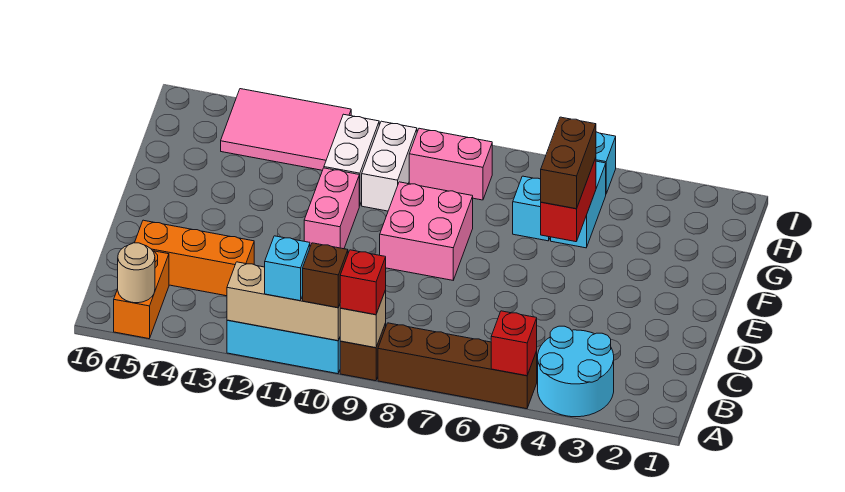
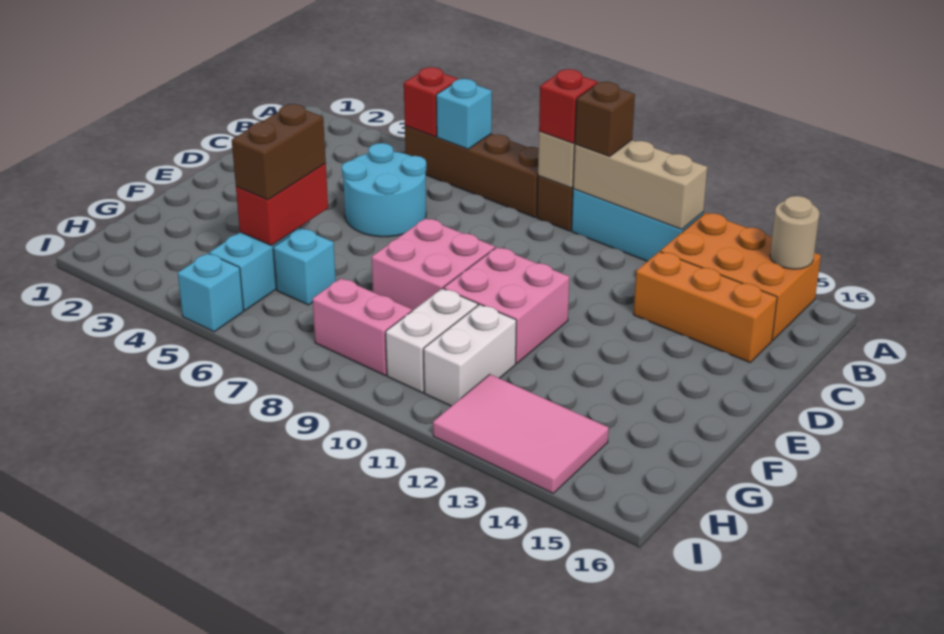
cyan round brick A3:B4 level 1 -> cyan round brick C5:D6 level 1
cyan brick A11 level 3 -> cyan brick A6 level 2
orange brick A15:B15 level 1 -> orange brick A13:B15 level 1
pink brick E11:F11 level 1 -> pink brick E10:F11 level 1

